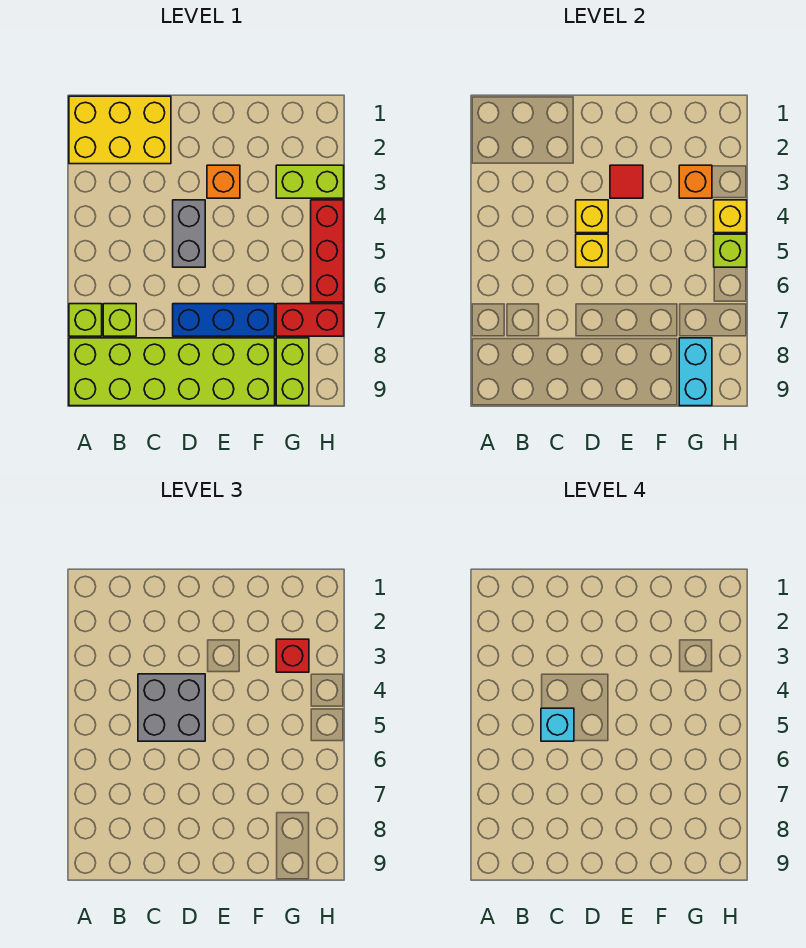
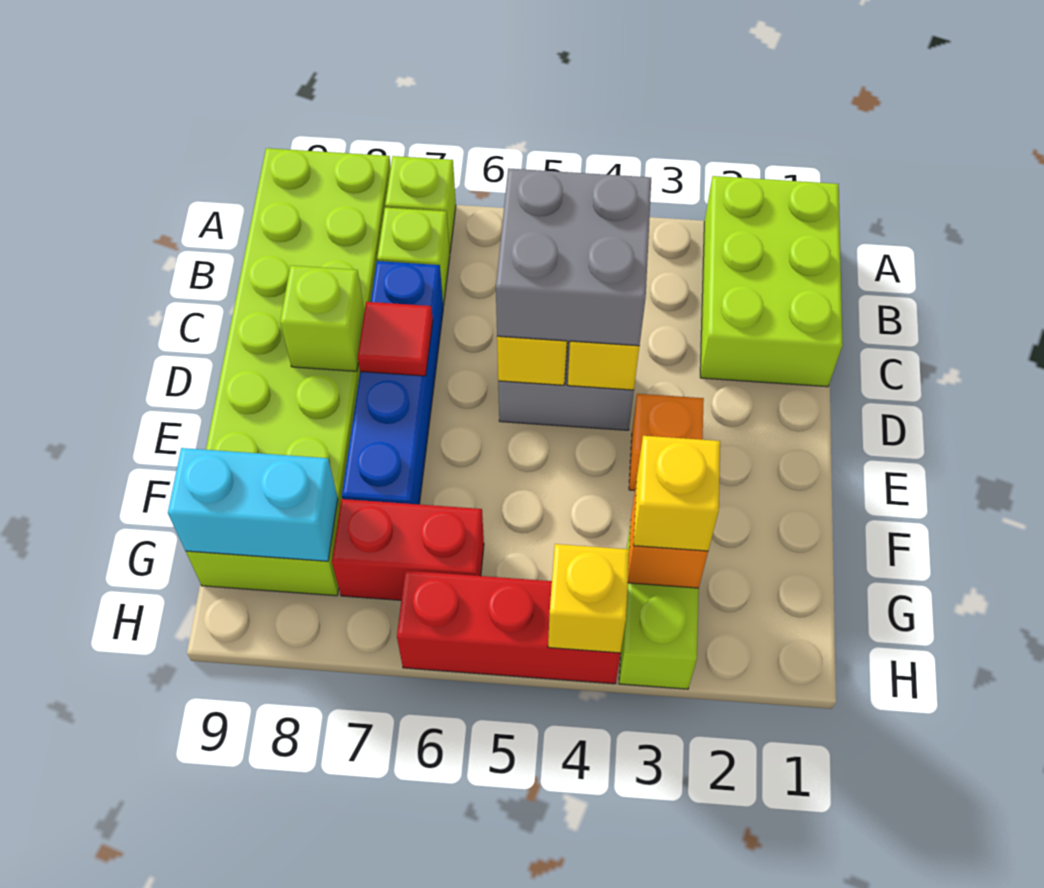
yellow brick A1:C2 level 1 -> lime brick A1:C2 level 1
cyan brick C5 level 4 -> none
blue brick D7:F7 level 1 -> blue brick C7:F7 level 1
red tile E3 level 2 -> red tile D7 level 2
red brick G3 level 3 -> yellow brick G3 level 3
red brick G7:H7 level 1 -> red brick G6:G7 level 1
lime brick H5 level 2 -> lime brick D8 level 2

